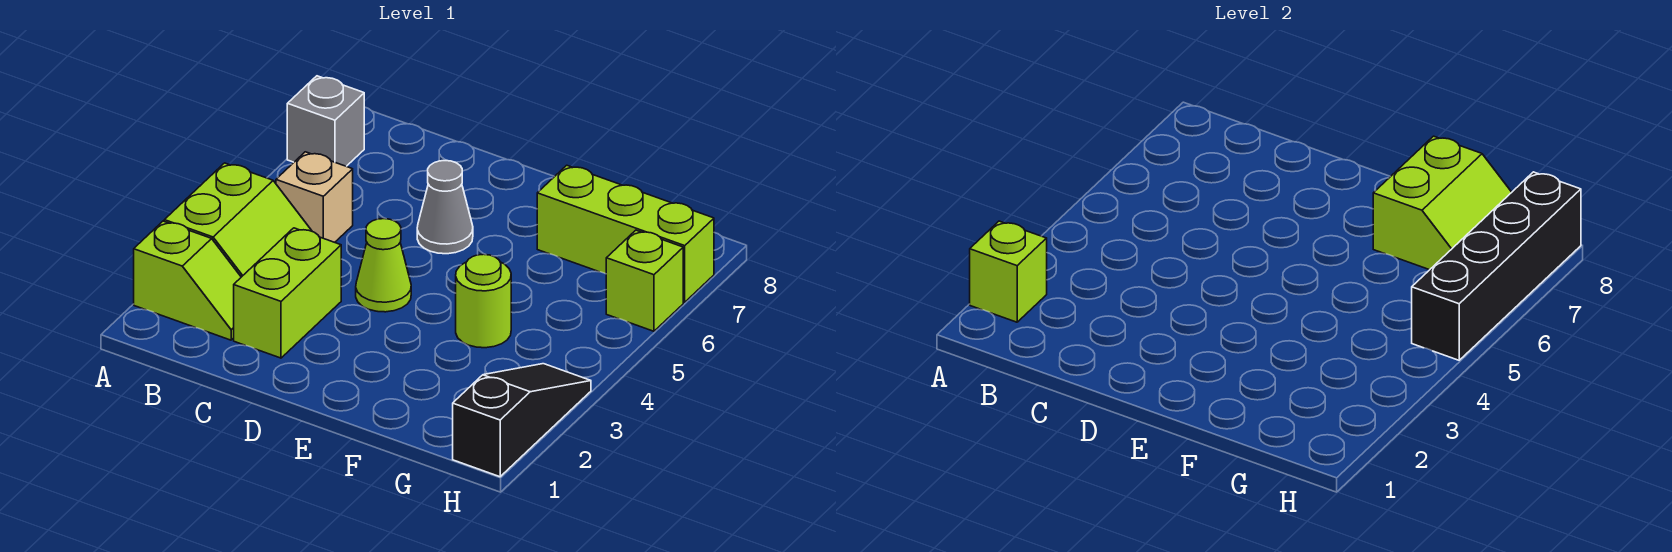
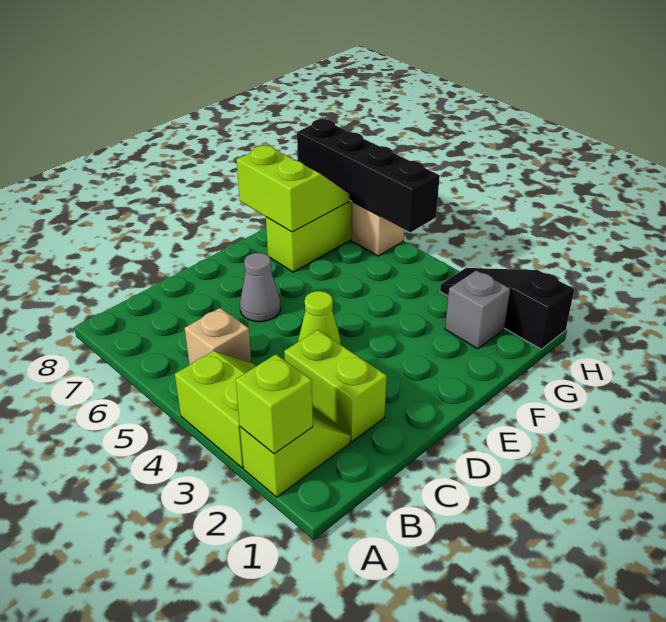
grey brick A7 level 1 -> grey brick G2 level 1
lime round brick F4 level 1 -> none
lime brick H6 level 1 -> tan brick H6 level 1

